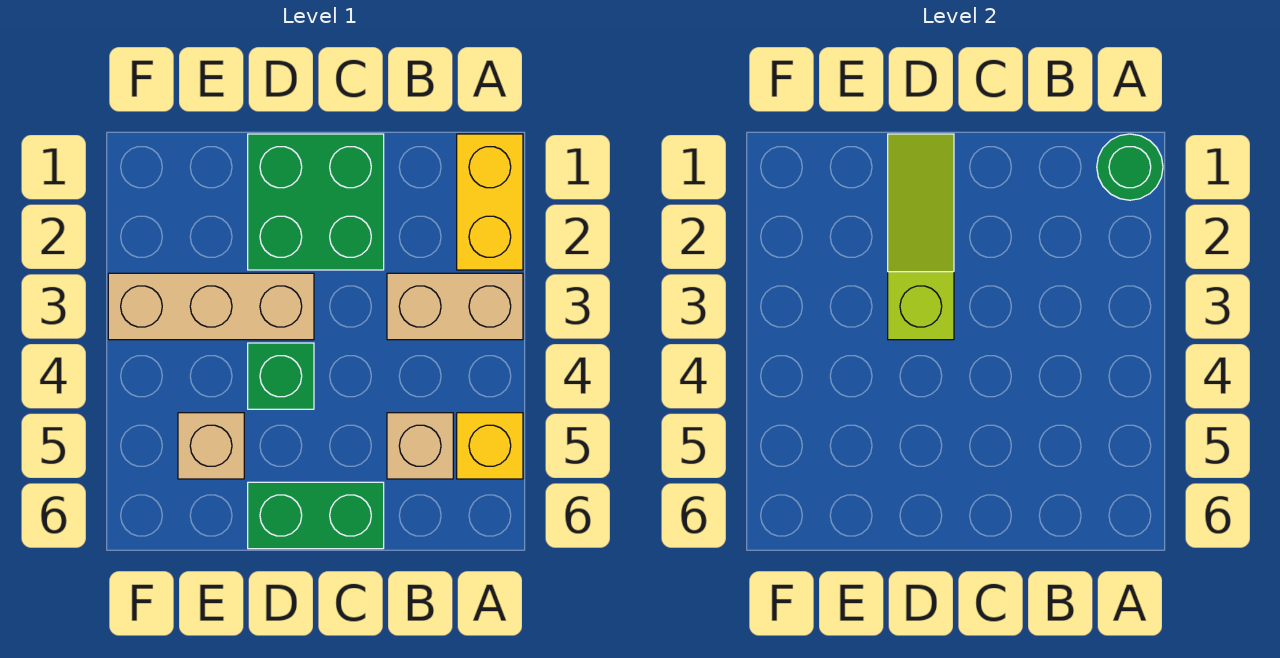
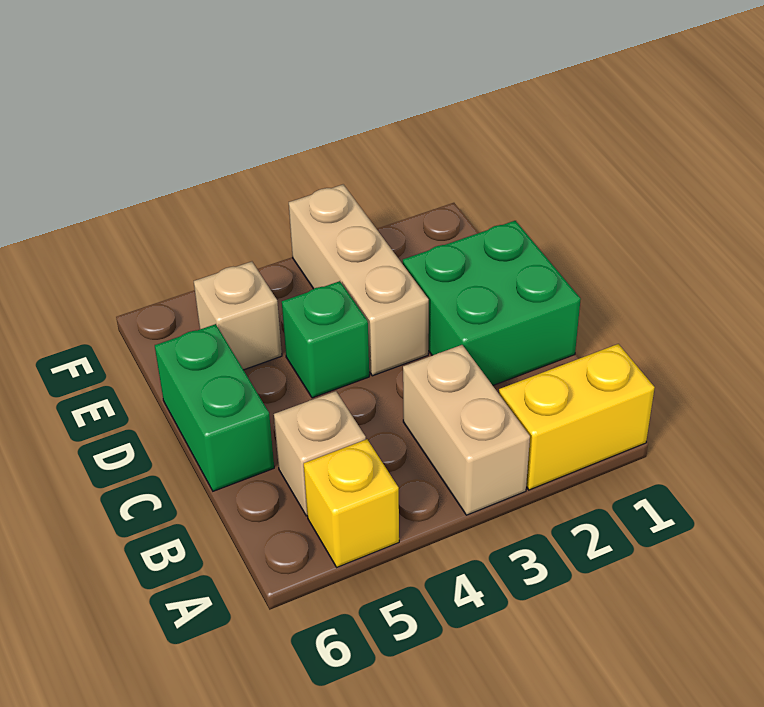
green round brick A1 level 2 -> none
lime slope D1:D3 level 2 top 3 -> none

